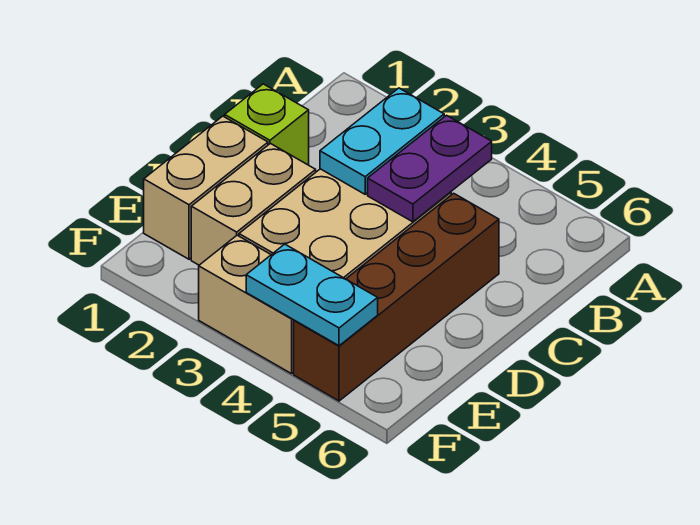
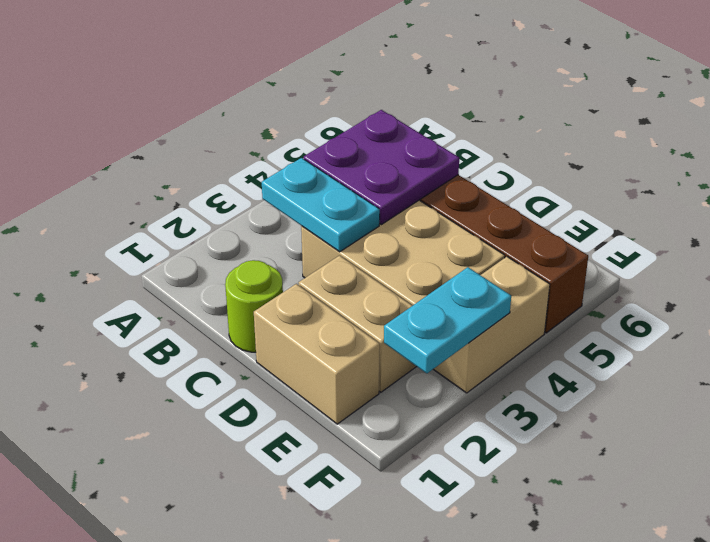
purple plate B4:C4 level 2 -> purple plate B4:C5 level 2
lime brick C1 level 1 -> lime round brick C1 level 1
cyan plate F4:F5 level 2 -> cyan plate F2:F3 level 2

